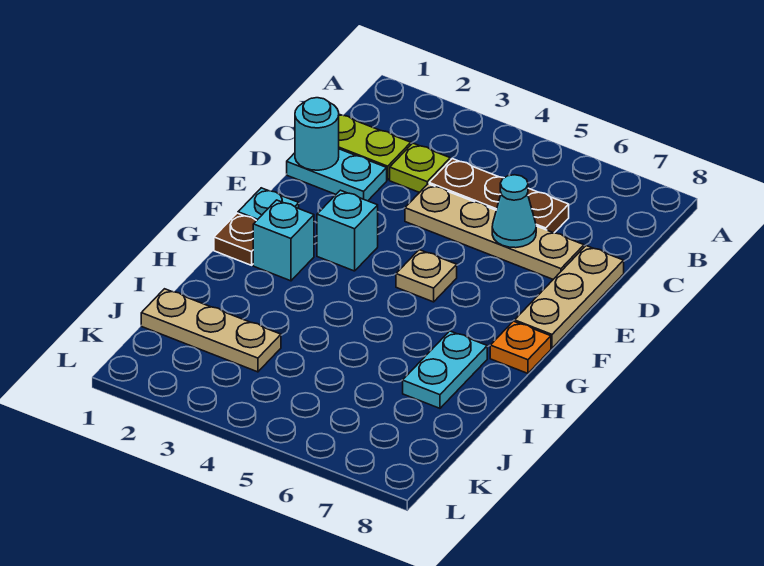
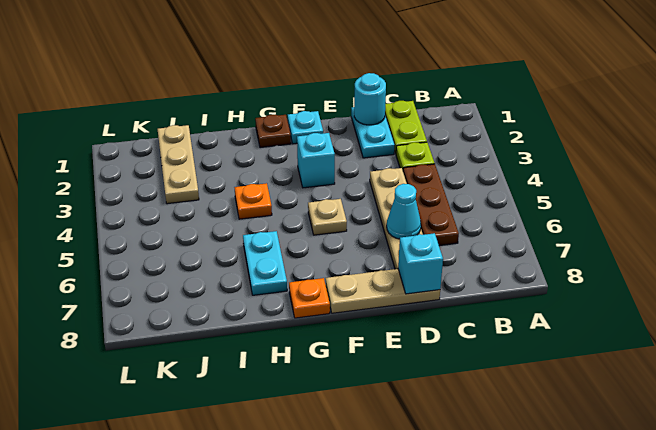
cyan brick G2 level 1 -> cyan brick D8 level 2
none -> orange plate H4 level 1
cyan plate H7:I7 level 1 -> cyan plate H6:H7 level 1

